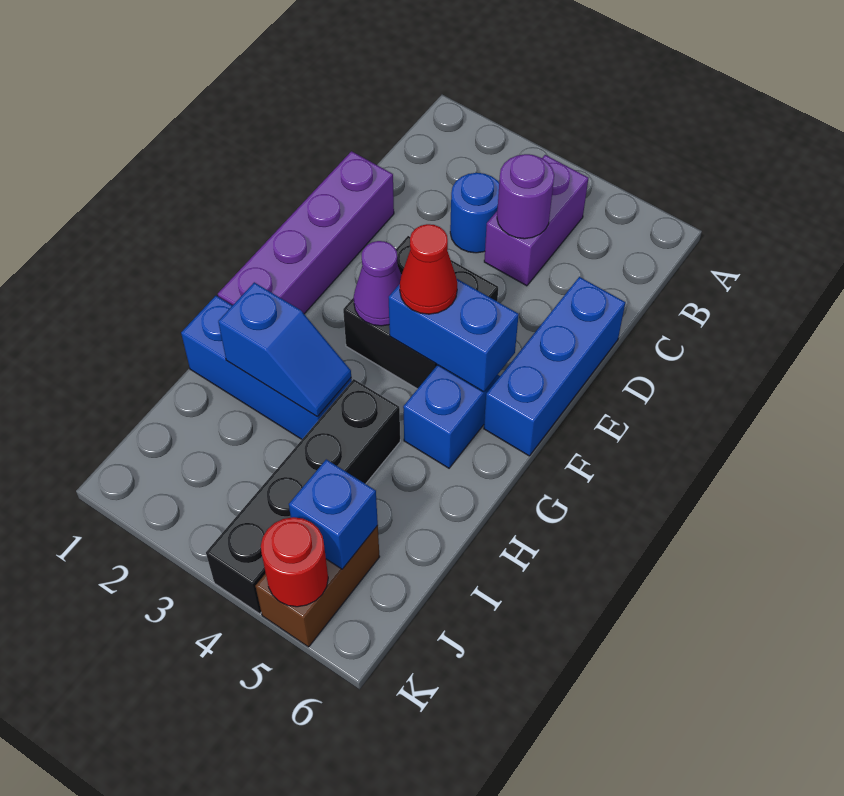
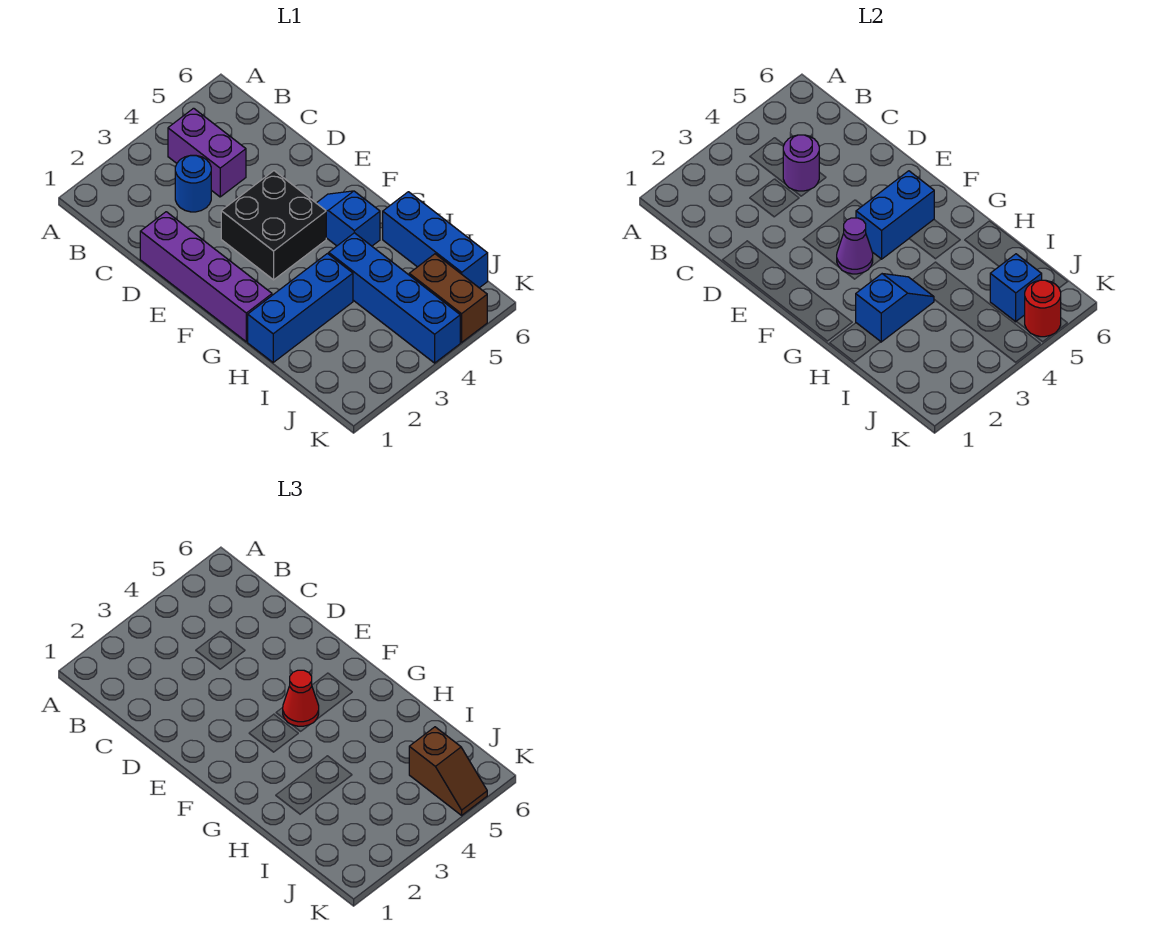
blue brick D6:F6 level 1 -> blue brick H6:J6 level 1
black brick H4:K4 level 1 -> blue brick H4:K4 level 1
none -> brown slope J5:K5 level 3 top J

